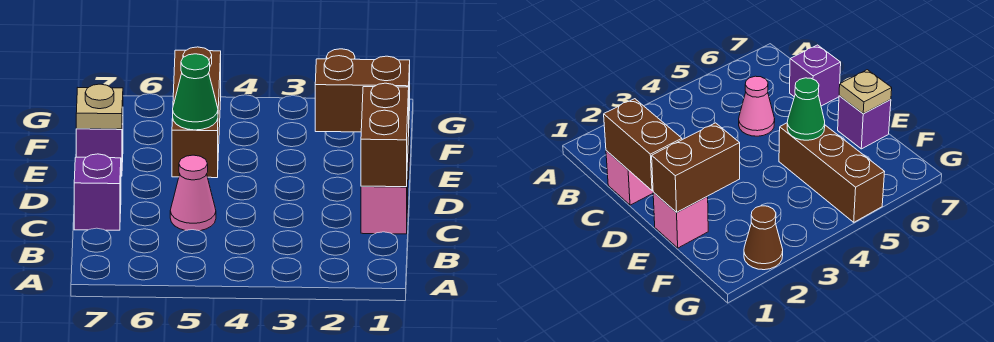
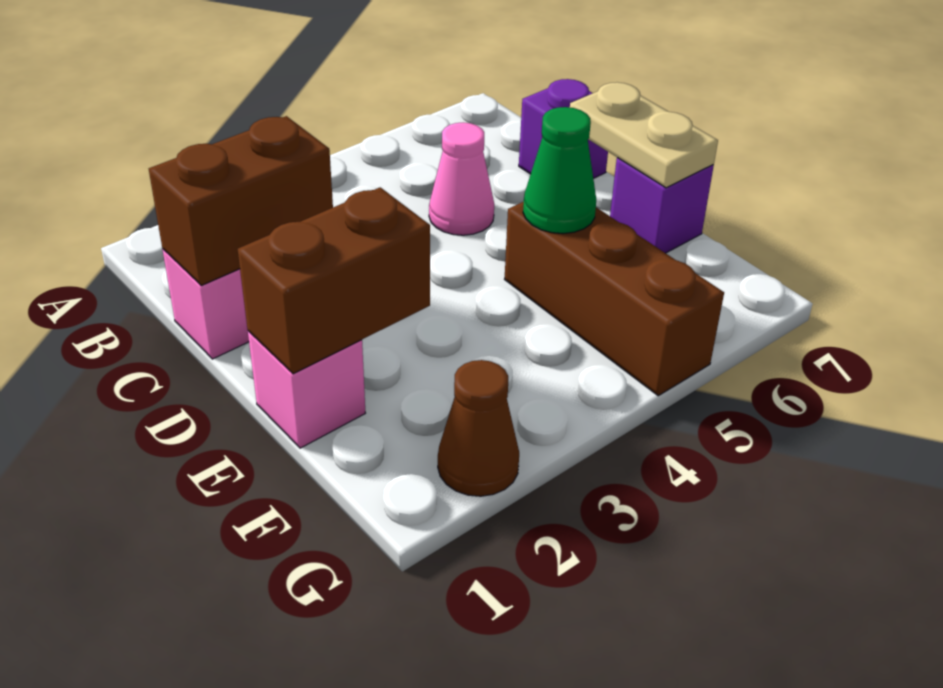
brown brick C1:D1 level 2 -> brown brick C1:C2 level 2
tan plate E7 level 2 -> tan plate D7:E7 level 2

